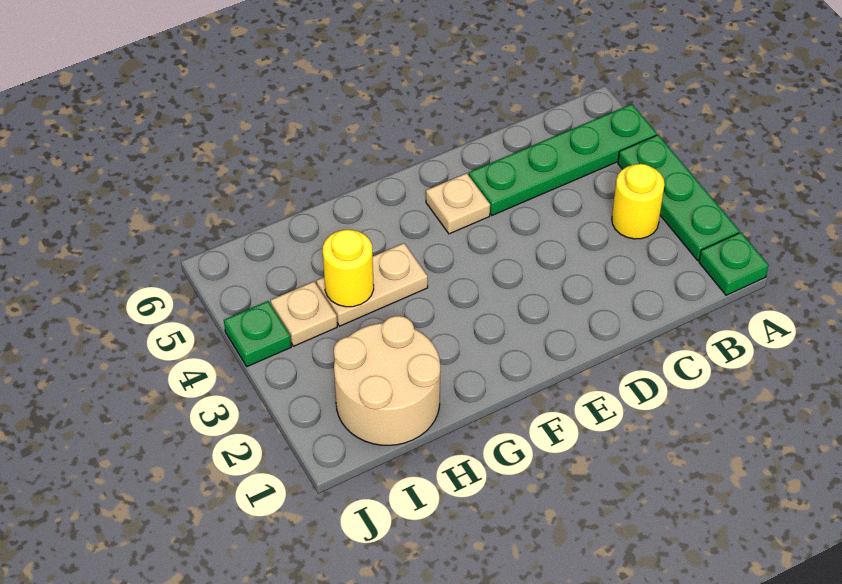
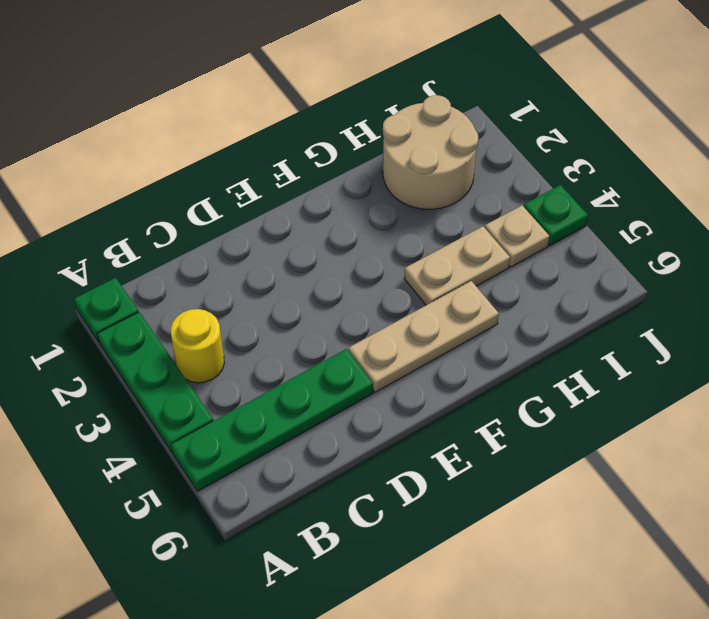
tan plate E5 level 1 -> tan plate E5:G5 level 1
yellow round brick H4 level 2 -> none

